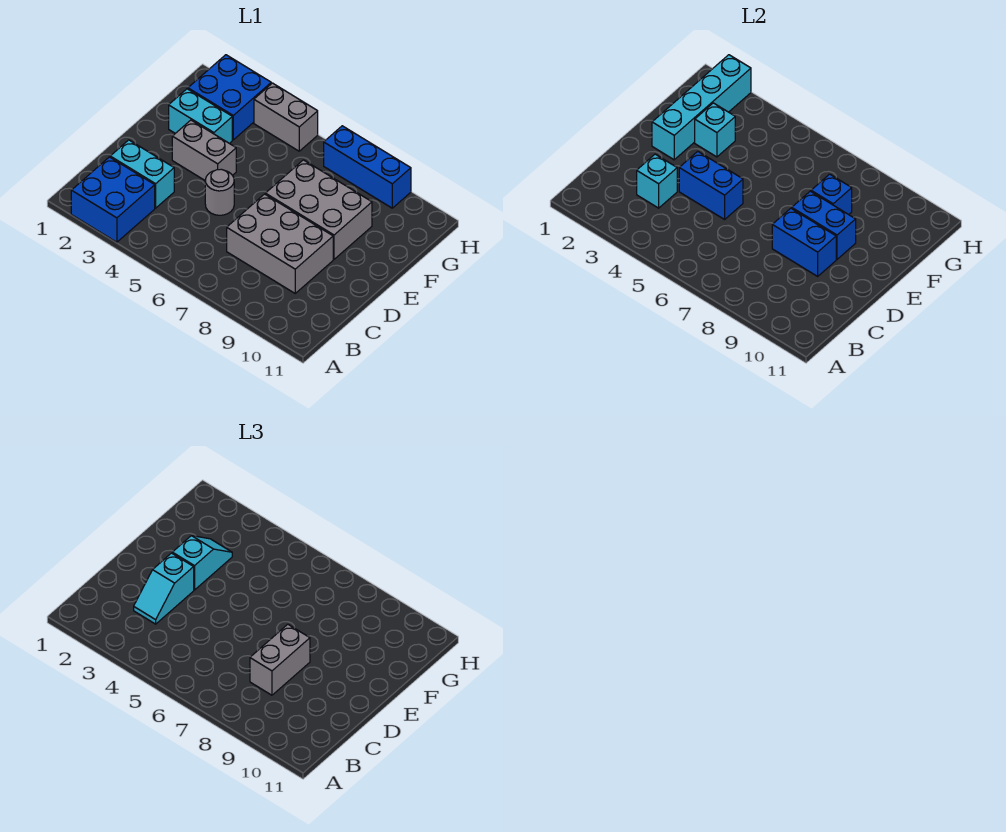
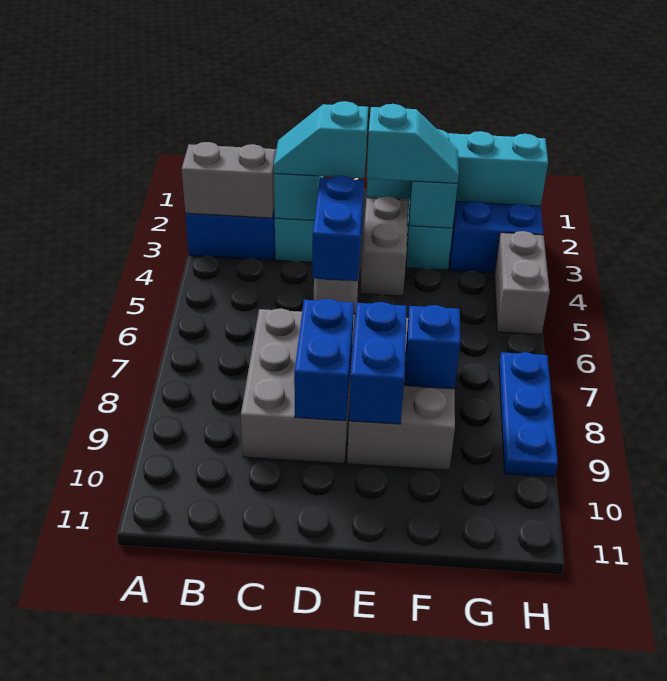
grey brick C8:D8 level 3 -> grey brick A3:B3 level 2
blue brick H7:H9 level 1 -> blue plate H7:H9 level 1

